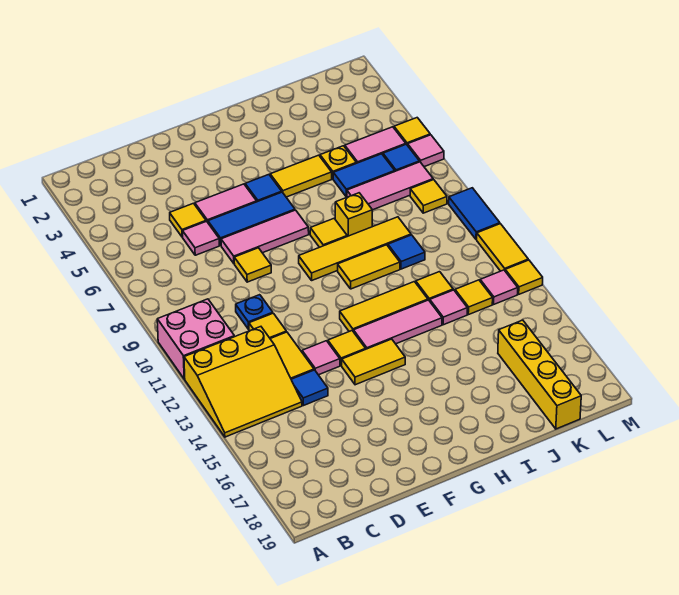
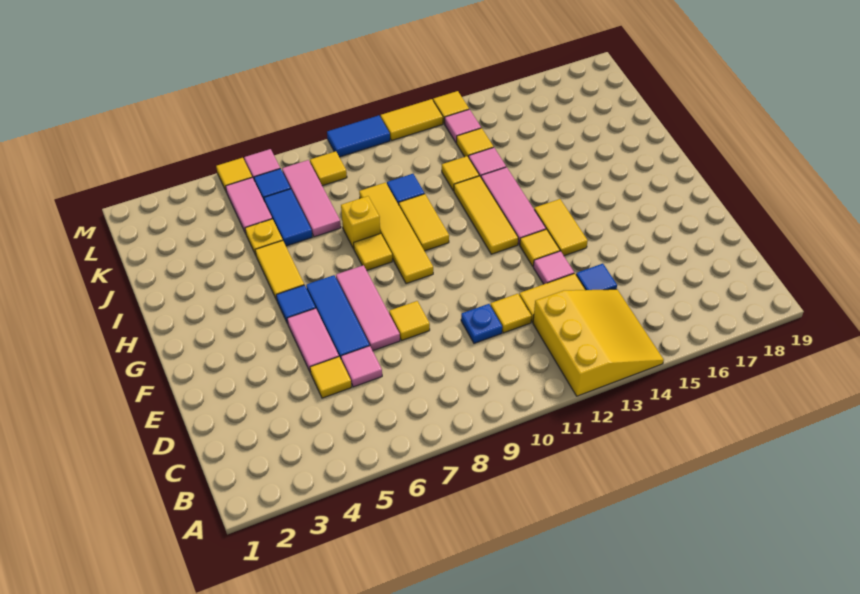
pink brick A10:B11 level 1 -> none
yellow brick K16:K19 level 1 -> none

